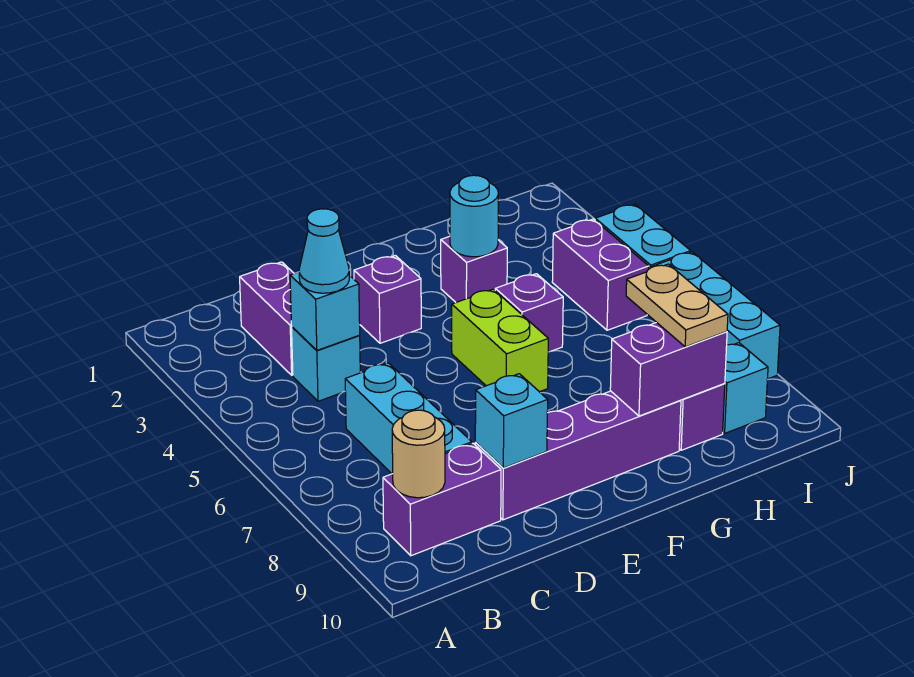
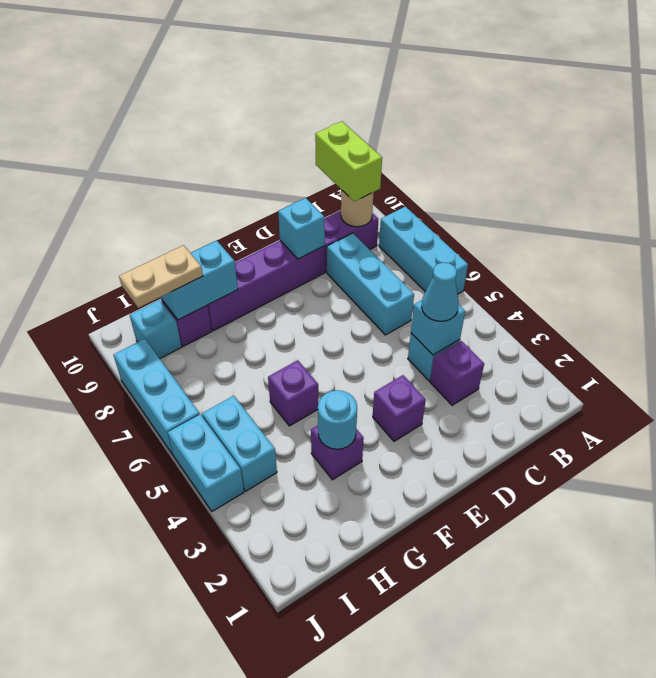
none -> cyan brick A6:A8 level 1
purple brick C2:C3 level 1 -> purple brick C3 level 1
lime brick F5:F6 level 1 -> lime brick B9:B10 level 3
purple brick G9:H9 level 2 -> cyan brick G9:H9 level 2
tan plate H8:H9 level 3 -> tan plate H9:I9 level 3
purple brick I4:I5 level 1 -> cyan brick I4:I5 level 1

